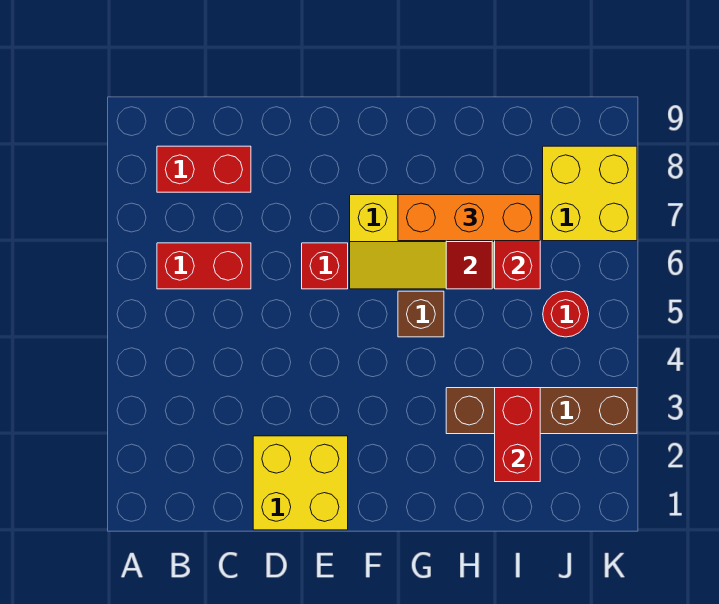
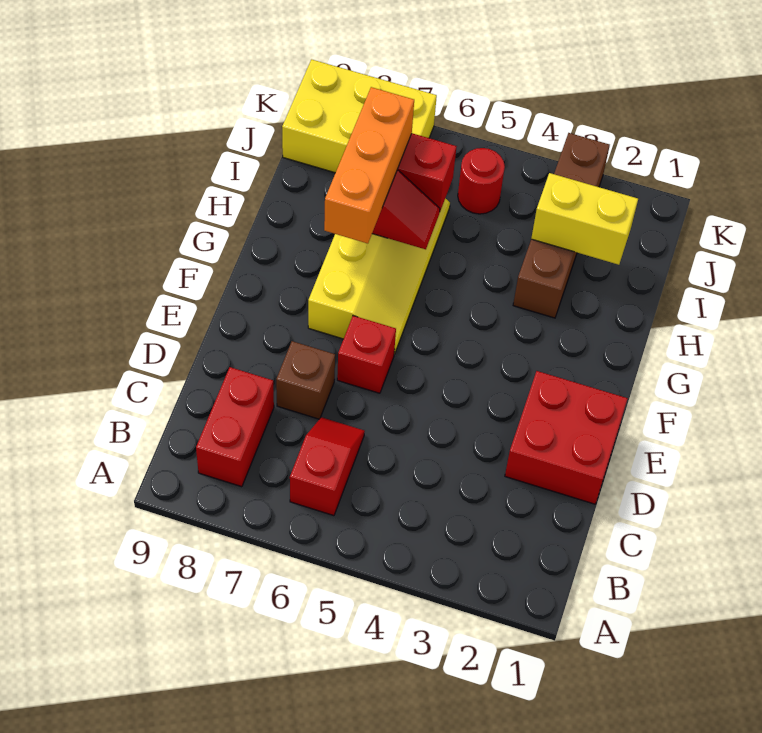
red brick B6:C6 level 1 -> red slope B6:C6 level 1 top B
yellow brick D1:E2 level 1 -> red brick D1:E2 level 1
brown brick G5 level 1 -> brown brick D7 level 1
red brick I2:I3 level 2 -> yellow brick I2:I3 level 2
yellow brick J7:K8 level 1 -> yellow brick J7:K9 level 1

